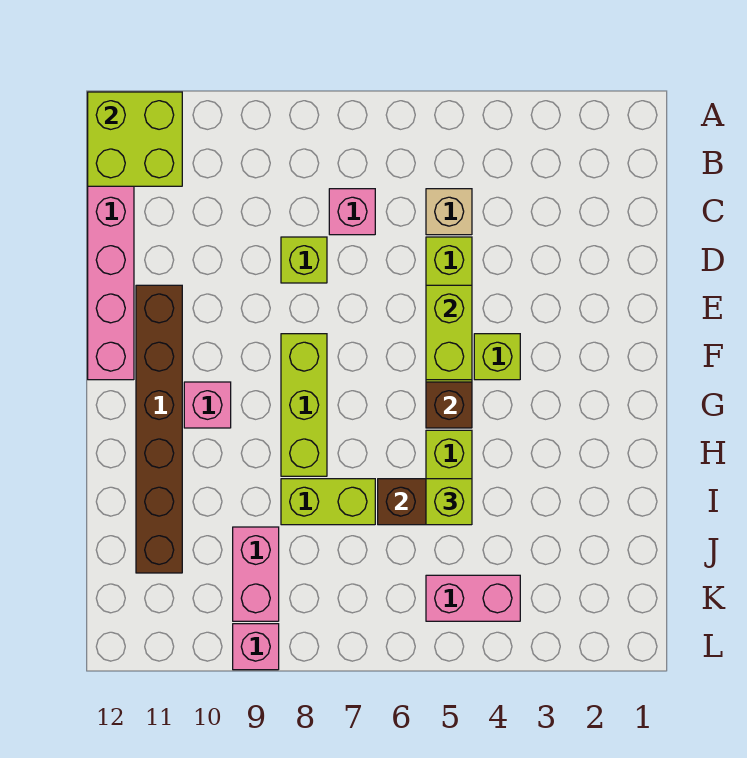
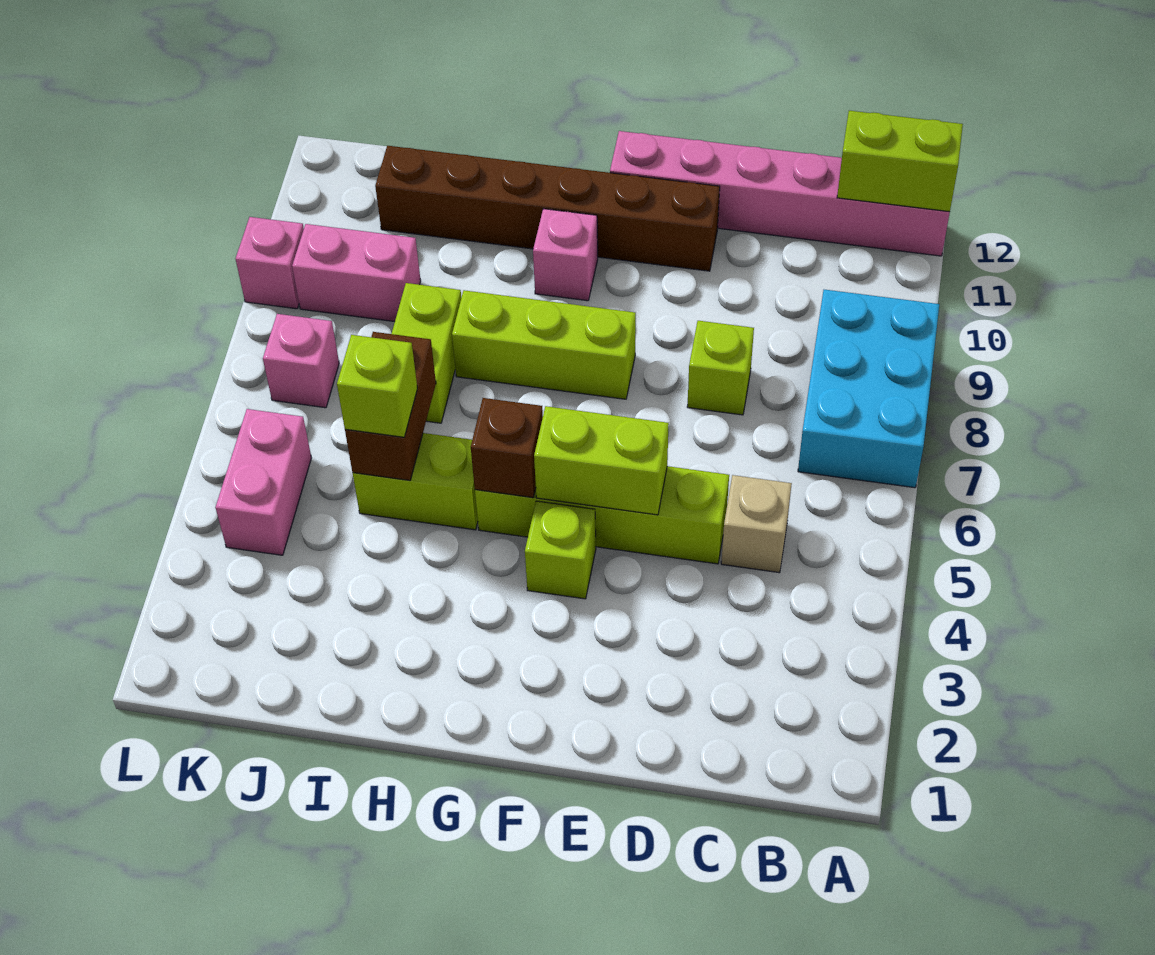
none -> cyan brick A7:B9 level 1
lime brick A11:B12 level 2 -> lime brick A12:B12 level 2
pink brick C7 level 1 -> pink brick K7 level 1

